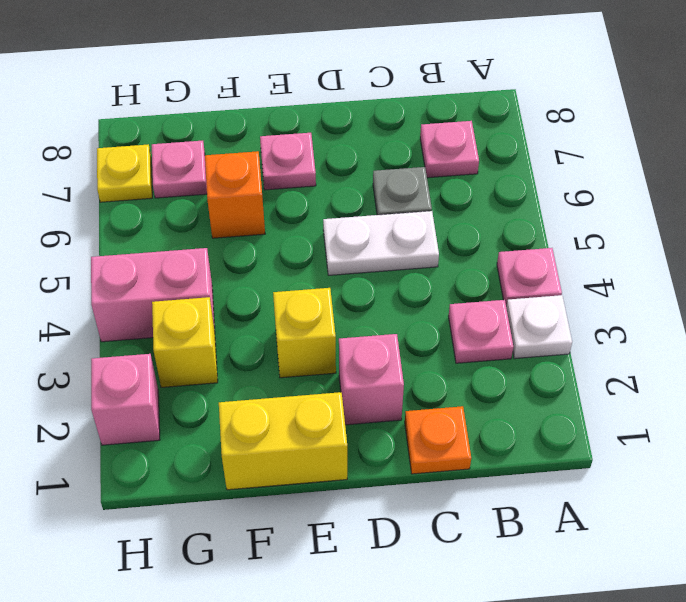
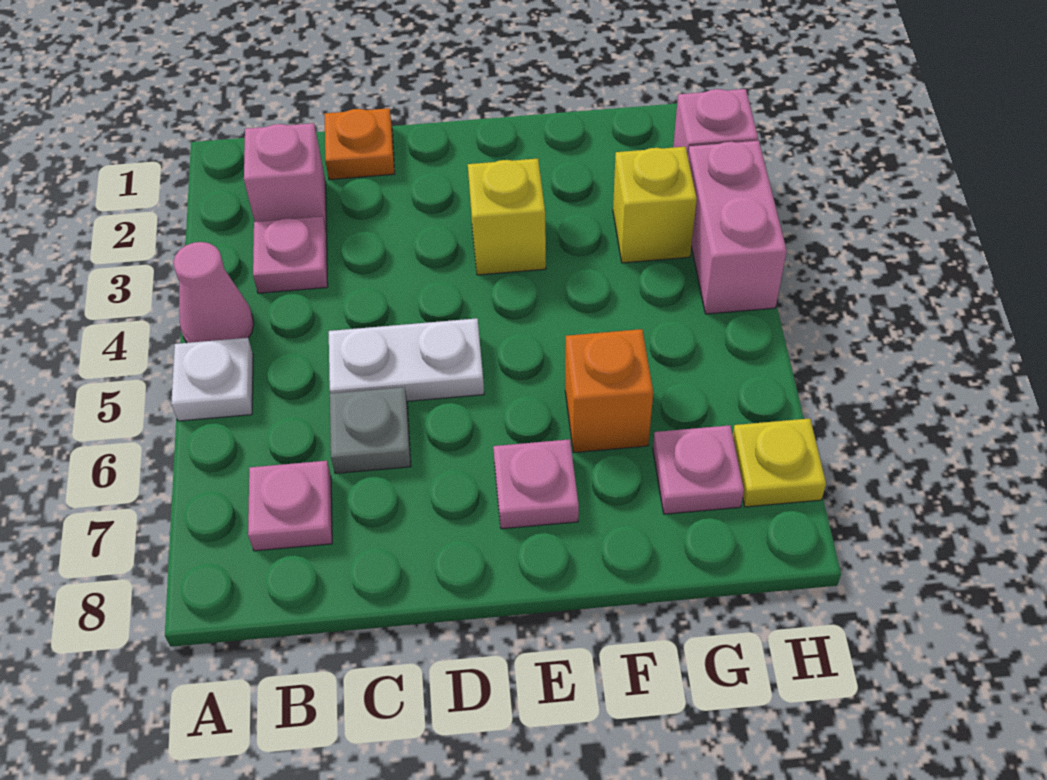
white plate A3 level 1 -> white plate A5 level 1
pink plate A4 level 1 -> pink cone A4 level 1
pink brick D2 level 1 -> pink brick B2 level 1
yellow brick E1:F1 level 1 -> none
pink brick G4:H4 level 1 -> pink brick H3:H4 level 1

